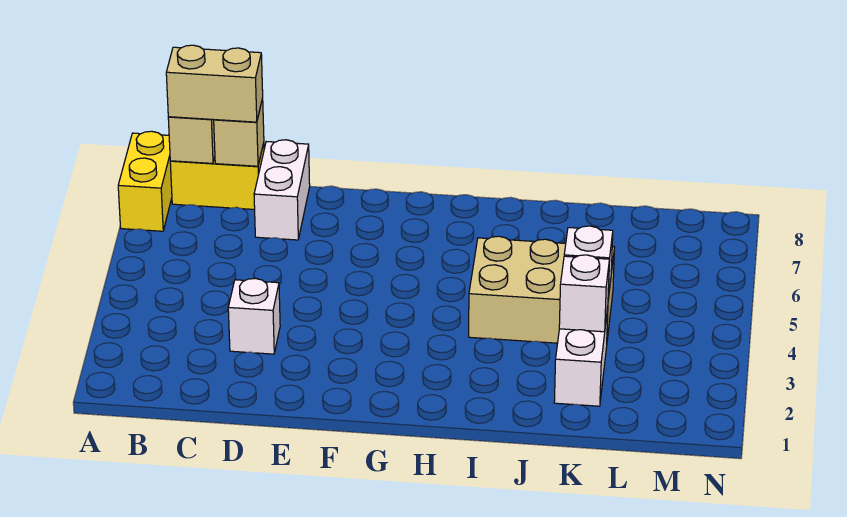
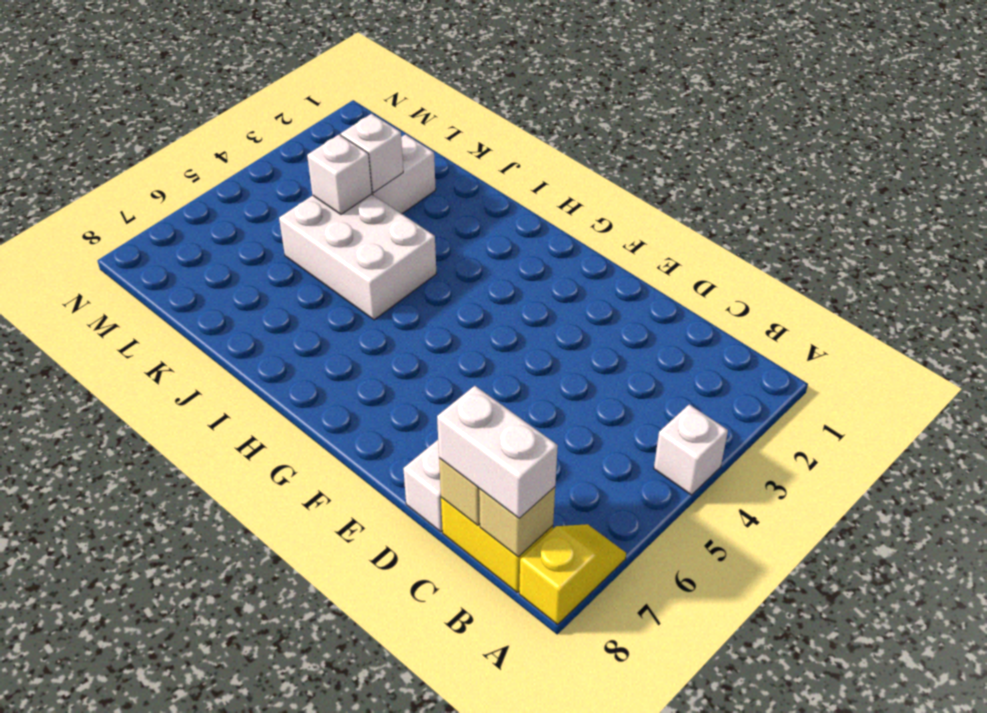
yellow brick A7:A8 level 1 -> yellow slope A7:A8 level 1 top 8
tan brick B8:C8 level 3 -> white brick B8:C8 level 3
white brick D3 level 1 -> white brick A4 level 1
tan brick I4:K5 level 1 -> white brick I4:K5 level 1

